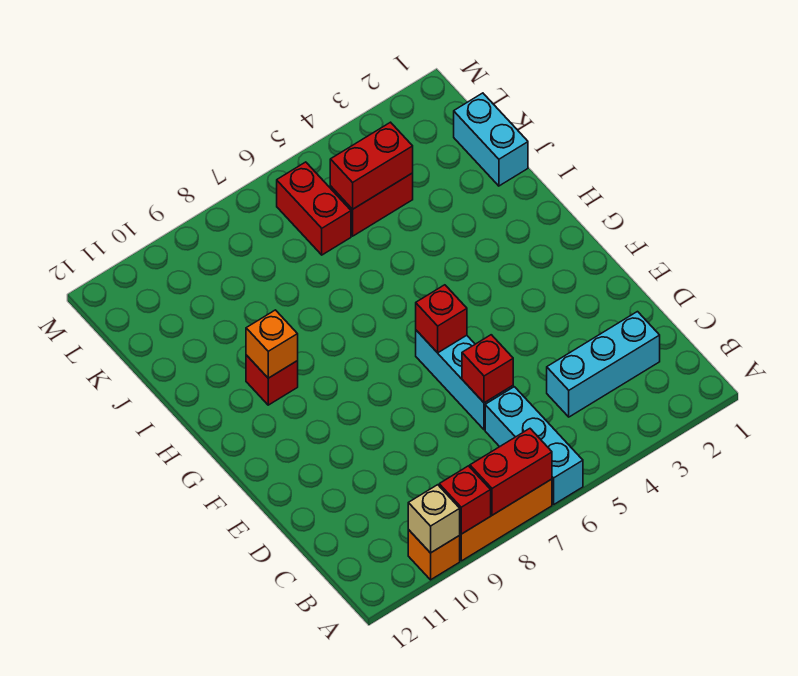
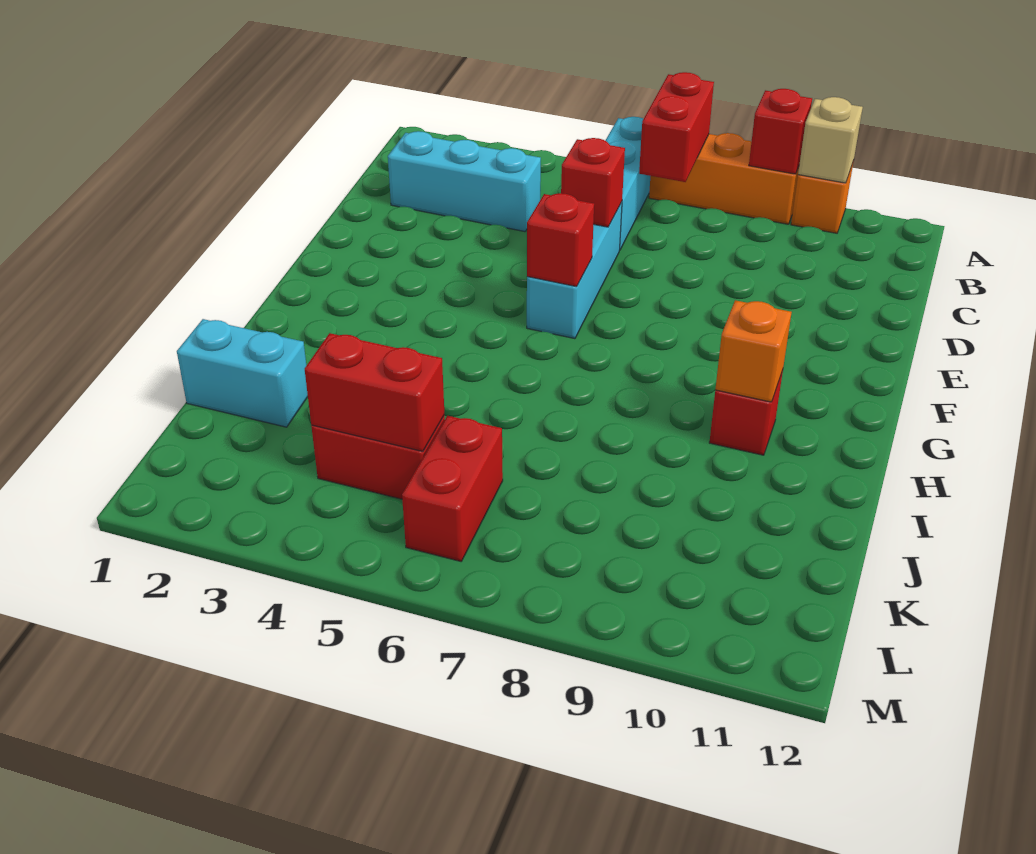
red brick A7:A8 level 2 -> red brick A7:B7 level 2
cyan brick J1:K1 level 1 -> cyan brick J1:J2 level 1

